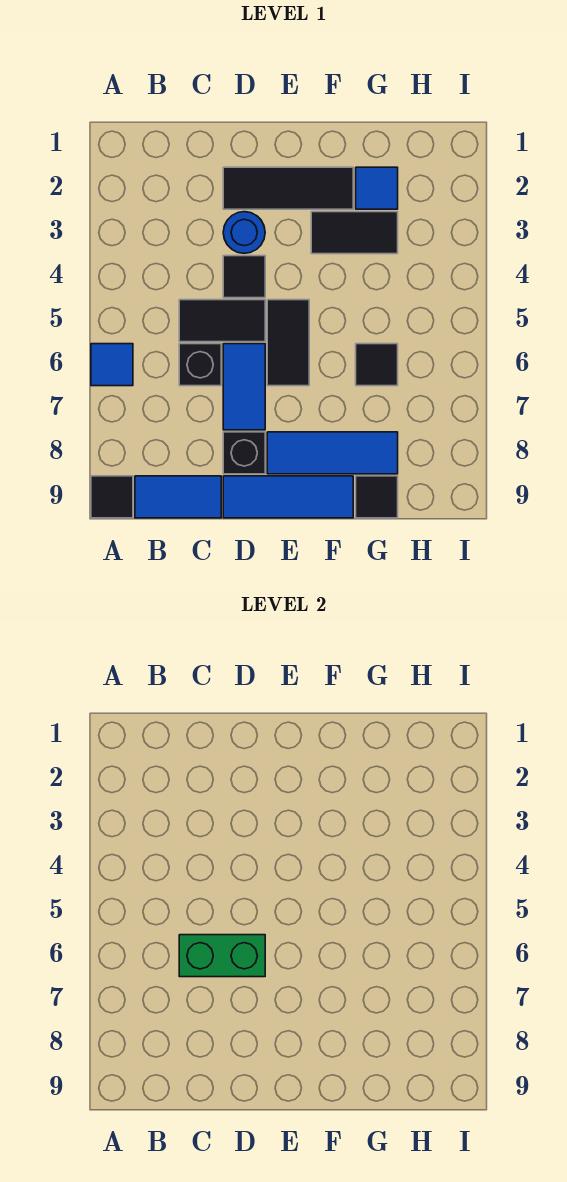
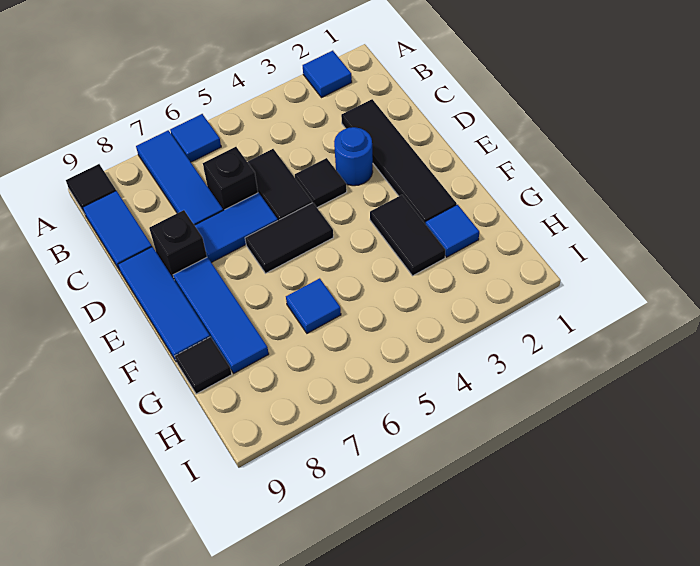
none -> blue tile A2 level 1
none -> blue tile A7:C7 level 1
green brick C6:D6 level 2 -> none
black tile D2:F2 level 1 -> black tile C2:F2 level 1
black tile G6 level 1 -> blue tile G6 level 1

